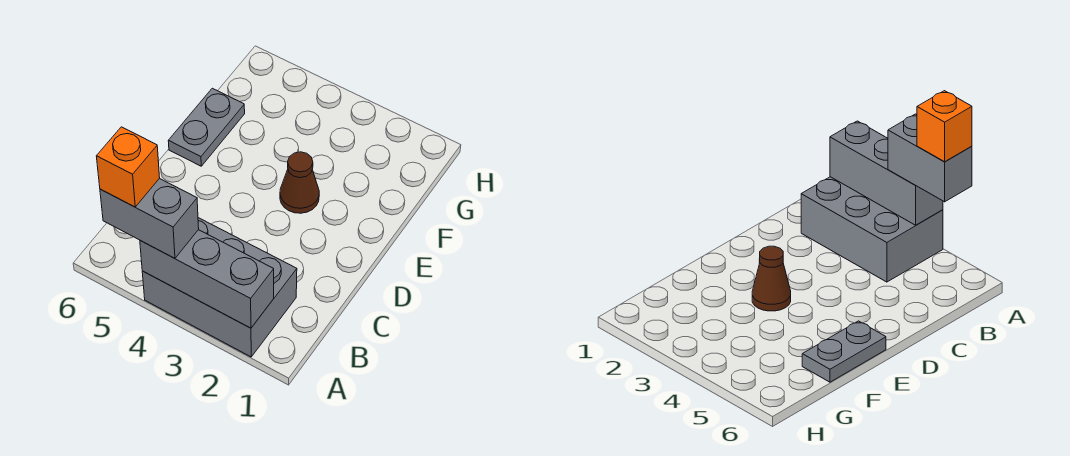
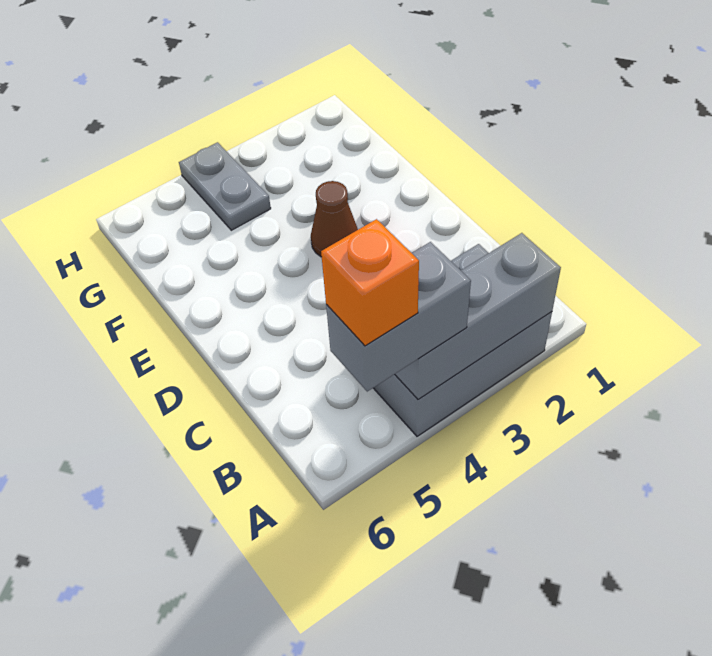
grey plate E6:F6 level 1 -> grey plate G4:H4 level 1

